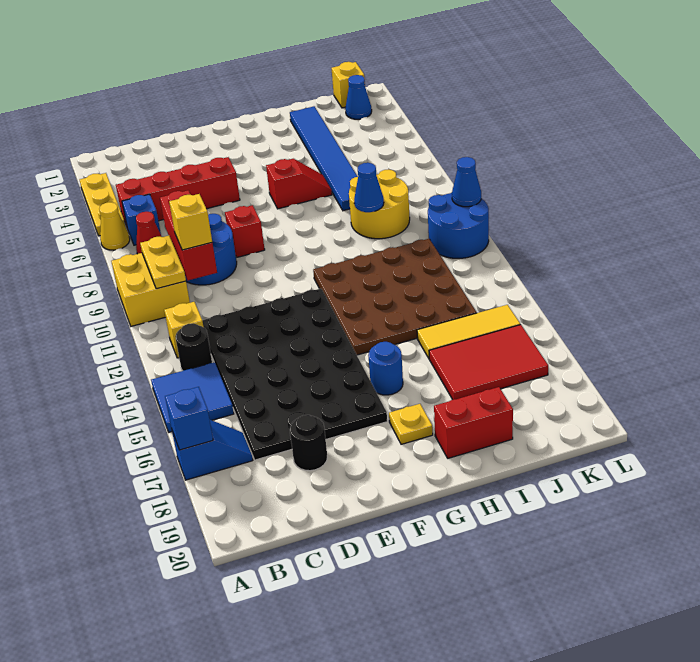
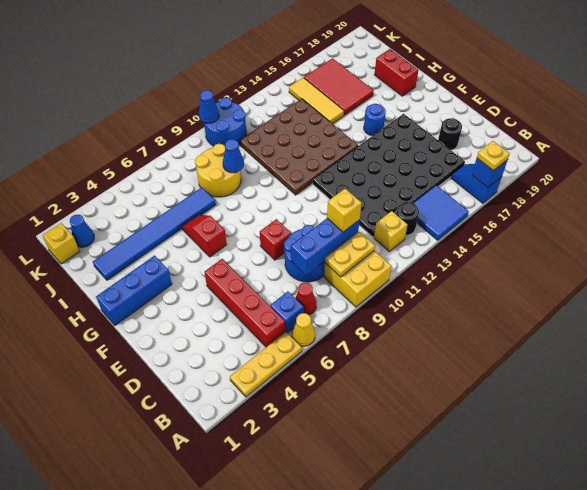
red brick C8:C10 level 2 -> blue brick C8:C10 level 2
none -> blue brick G1:G3 level 1
yellow plate G18 level 1 -> yellow plate A17 level 3

